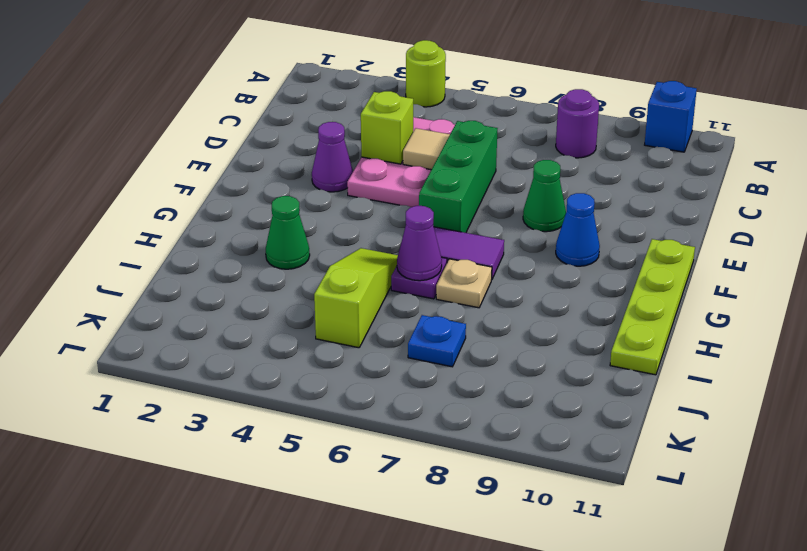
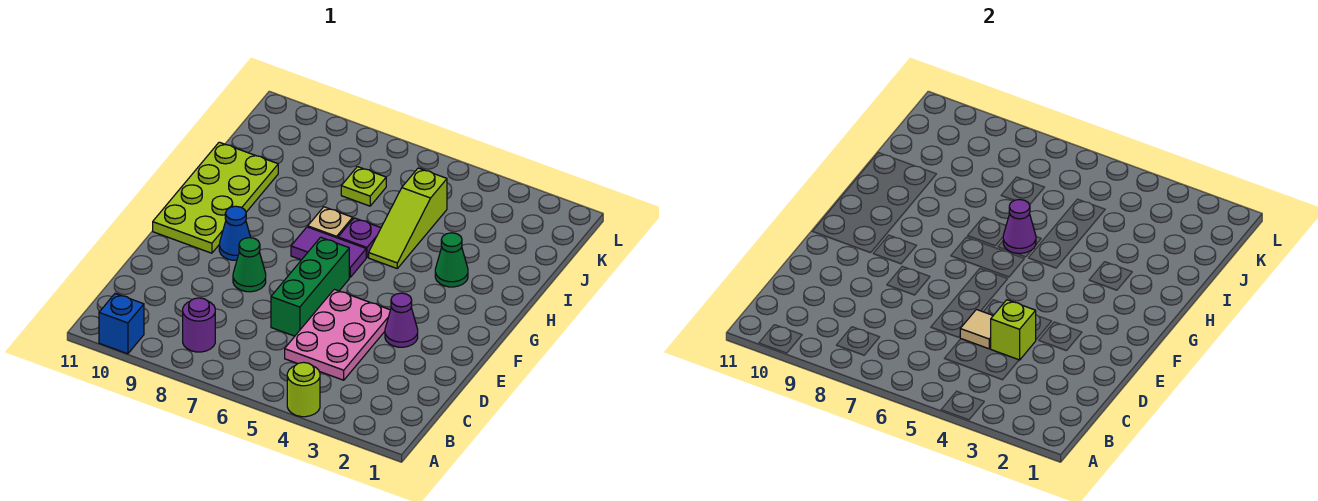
lime plate F11:I11 level 1 -> lime plate F10:I11 level 1
blue plate J7 level 1 -> lime plate J7 level 1

